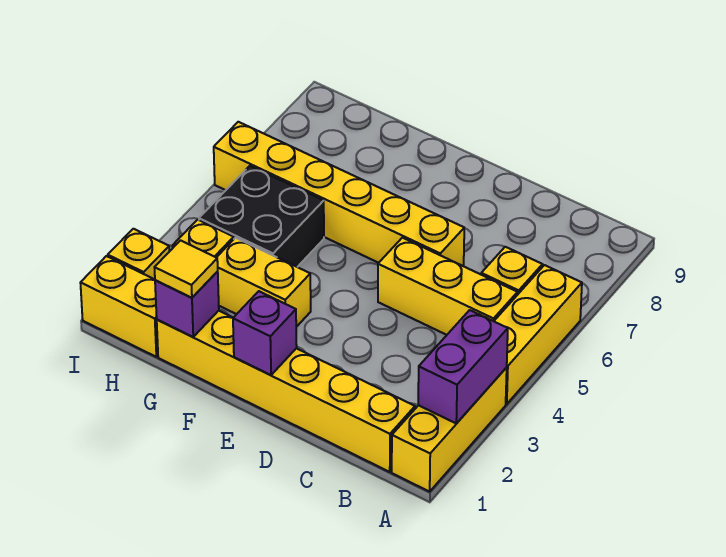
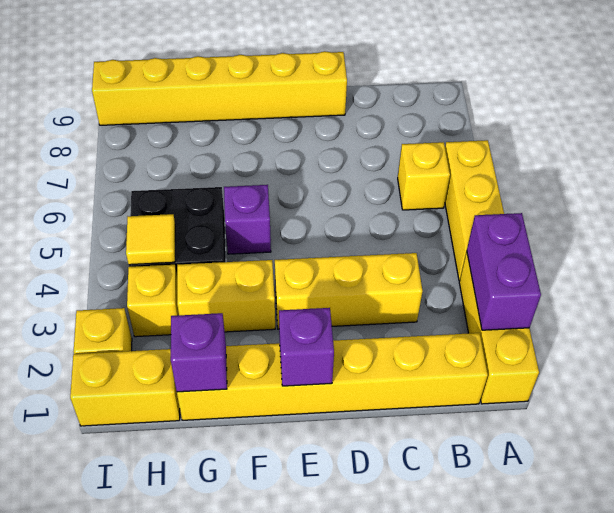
yellow brick B5:D5 level 1 -> yellow brick C3:E3 level 1
yellow brick D6:I6 level 1 -> yellow brick D9:I9 level 1
none -> purple brick F5 level 1
yellow tile G1 level 3 -> yellow tile H4 level 2

